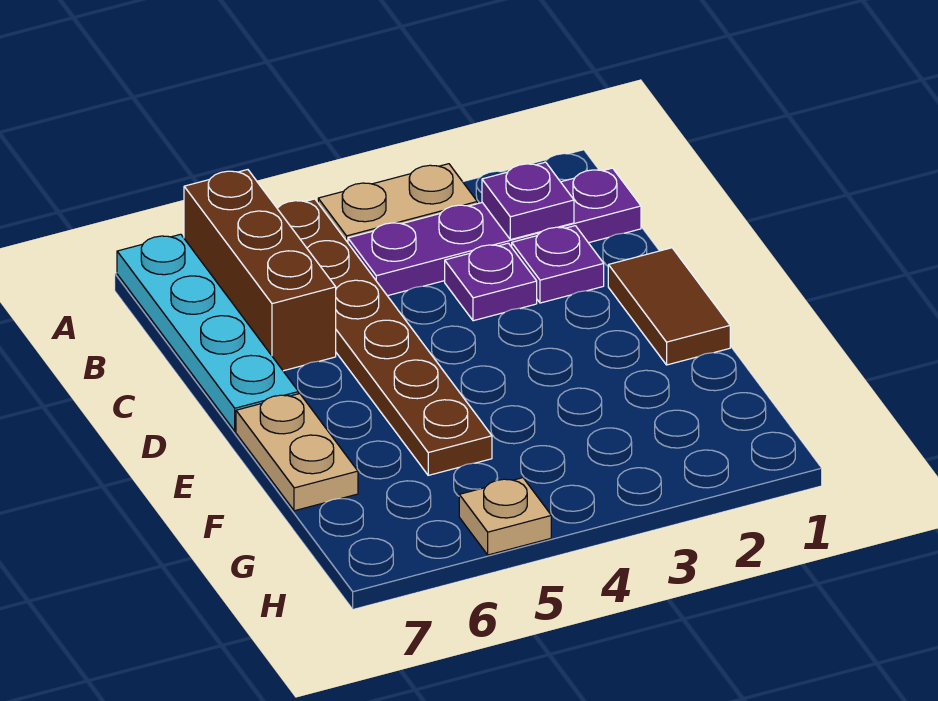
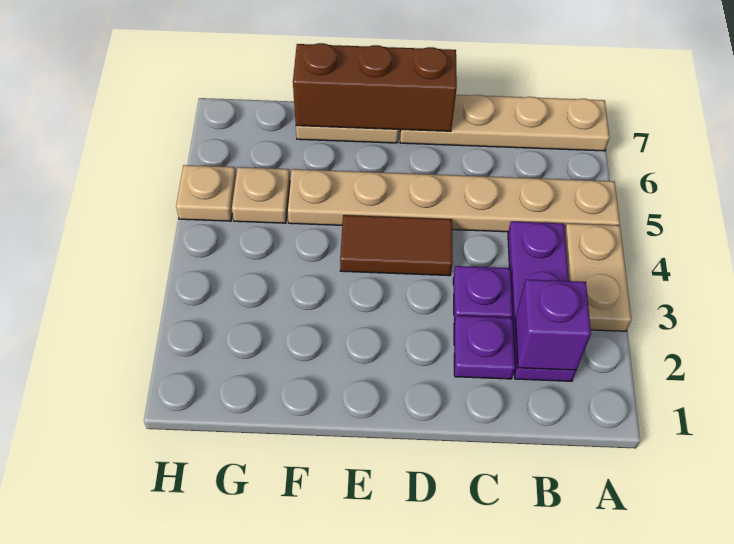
brown plate A5:F5 level 1 -> tan plate A5:F5 level 1
brown brick A6:C6 level 1 -> brown brick D7:F7 level 2
cyan plate A7:D7 level 1 -> tan plate A7:D7 level 1
purple plate B1:B4 level 1 -> purple plate B2:B4 level 1
purple plate B2 level 2 -> purple brick B2 level 2
brown tile D1:E1 level 1 -> brown tile D4:E4 level 1
none -> tan plate G5 level 1

